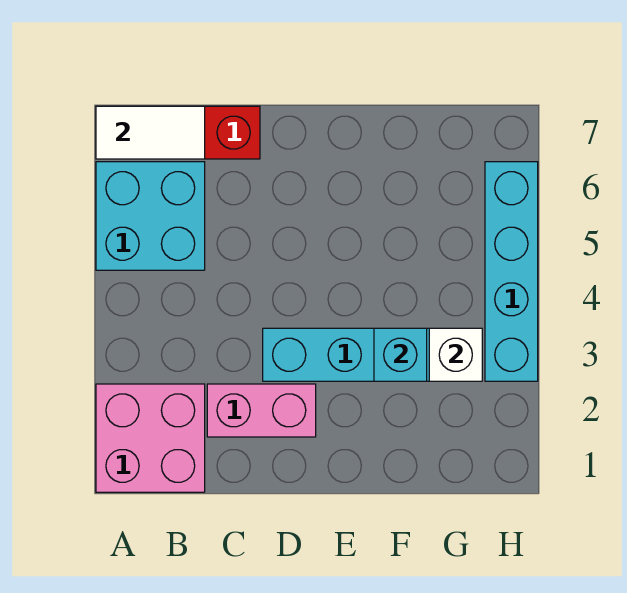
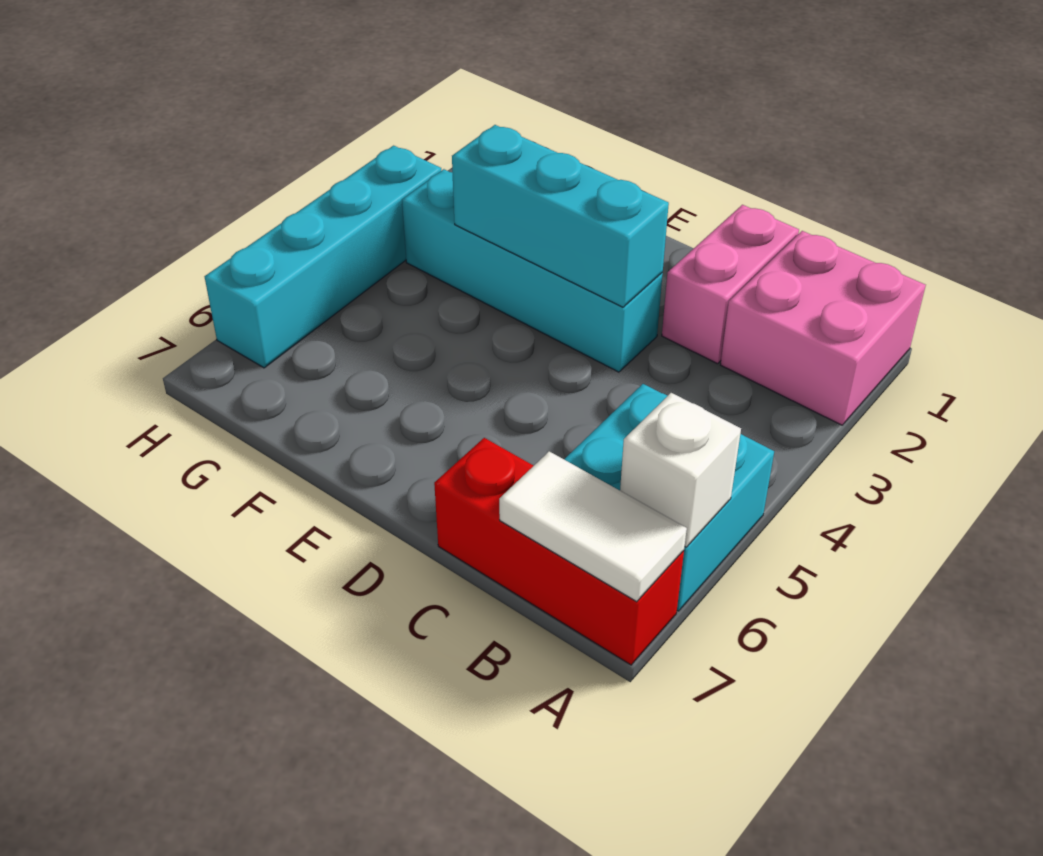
pink brick C2:D2 level 1 -> pink brick C1:C2 level 1
cyan brick F3 level 2 -> cyan brick D3:F3 level 2
white brick G3 level 2 -> white brick A6 level 2

